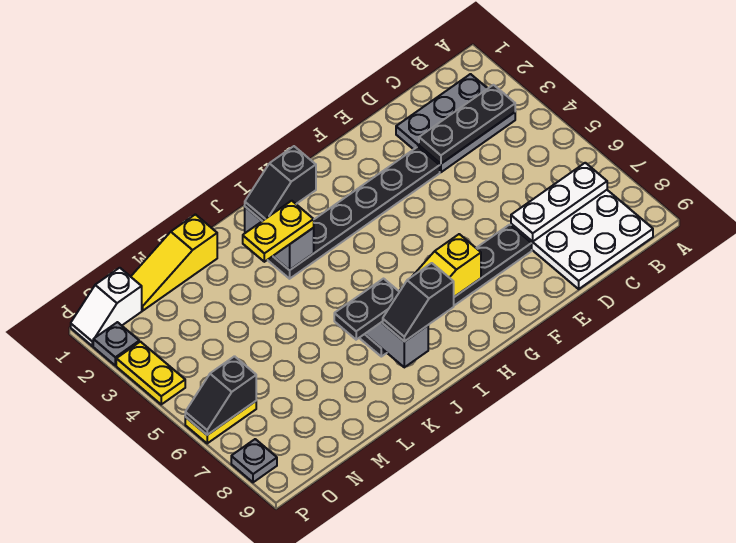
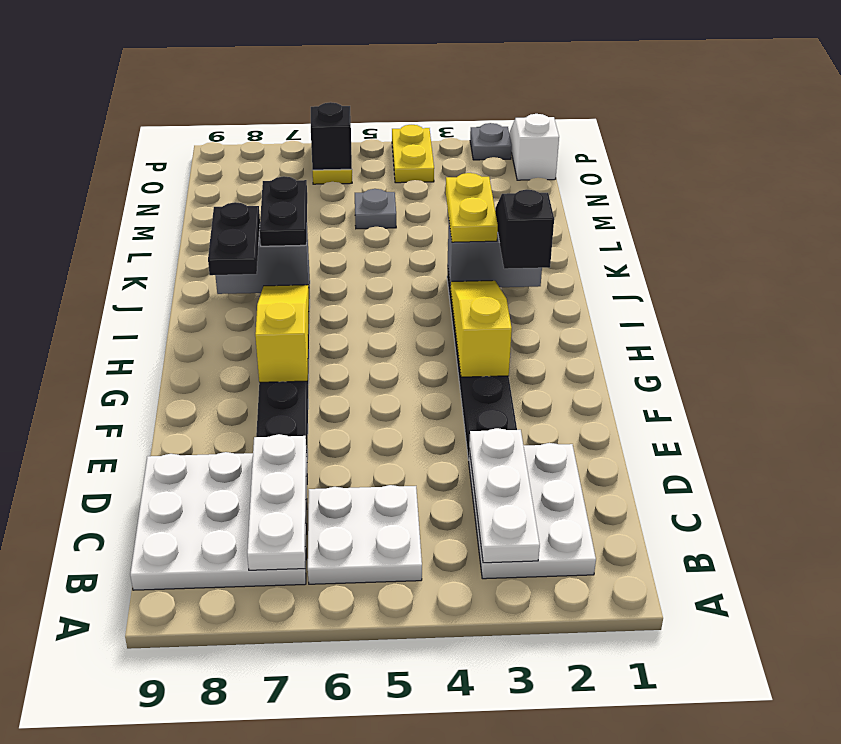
grey plate B2:D3 level 1 -> white plate B2:D3 level 1
black plate B3:D3 level 2 -> white plate B3:D3 level 2
none -> white plate B5:C6 level 1
black slope I8:J8 level 3 top I -> black plate I8:J8 level 3
yellow slope L1:N1 level 1 top L -> yellow slope G3:I3 level 2 top G
yellow plate P3:P4 level 1 -> yellow plate O4:P4 level 1
grey plate P8 level 1 -> grey plate M5 level 1

